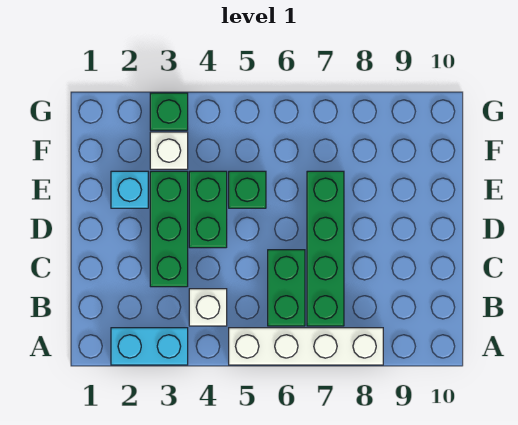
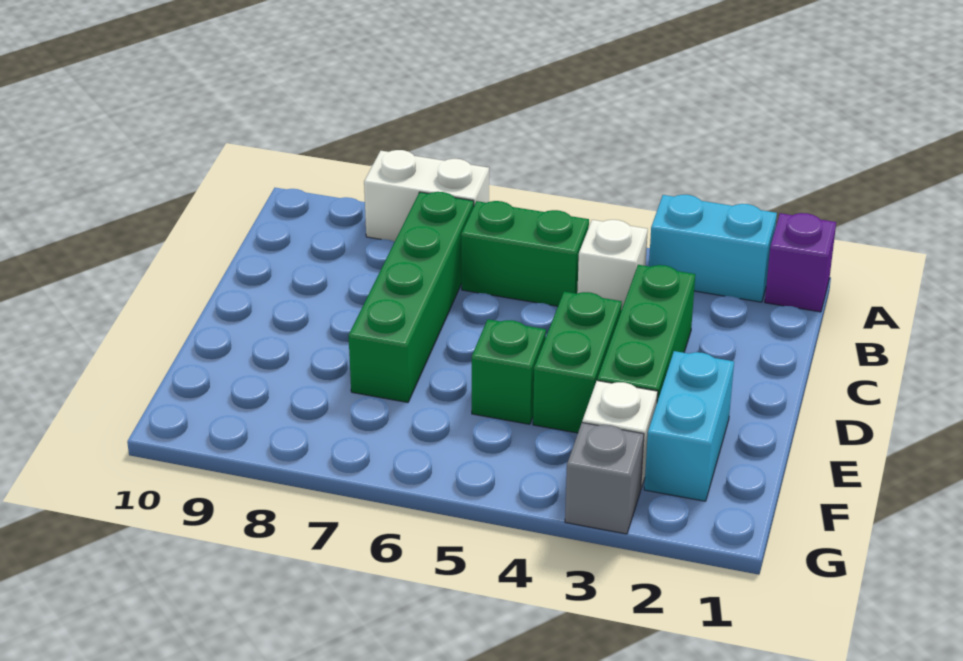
none -> purple brick A1 level 1
white brick A5:A8 level 1 -> white brick A7:A8 level 1
green brick B6:C6 level 1 -> green brick B5:B6 level 1
cyan brick E2 level 1 -> cyan brick E2:F2 level 1
green brick G3 level 1 -> grey brick G3 level 1

